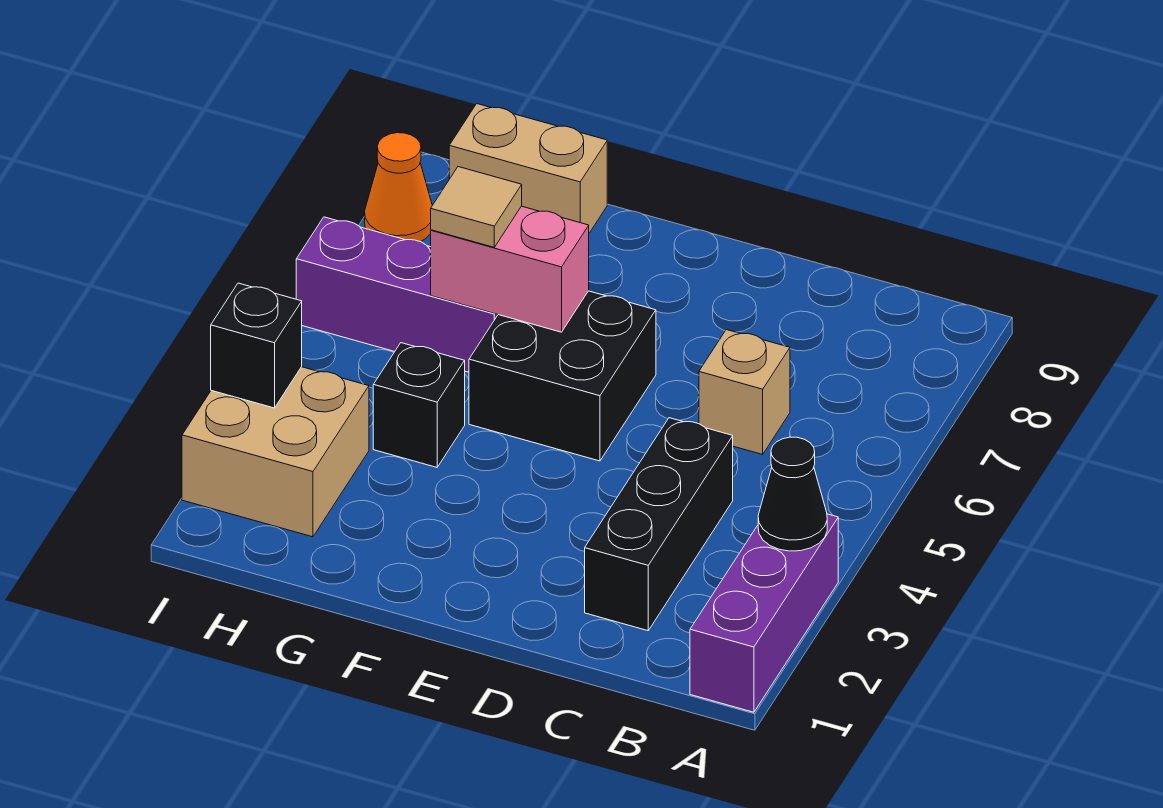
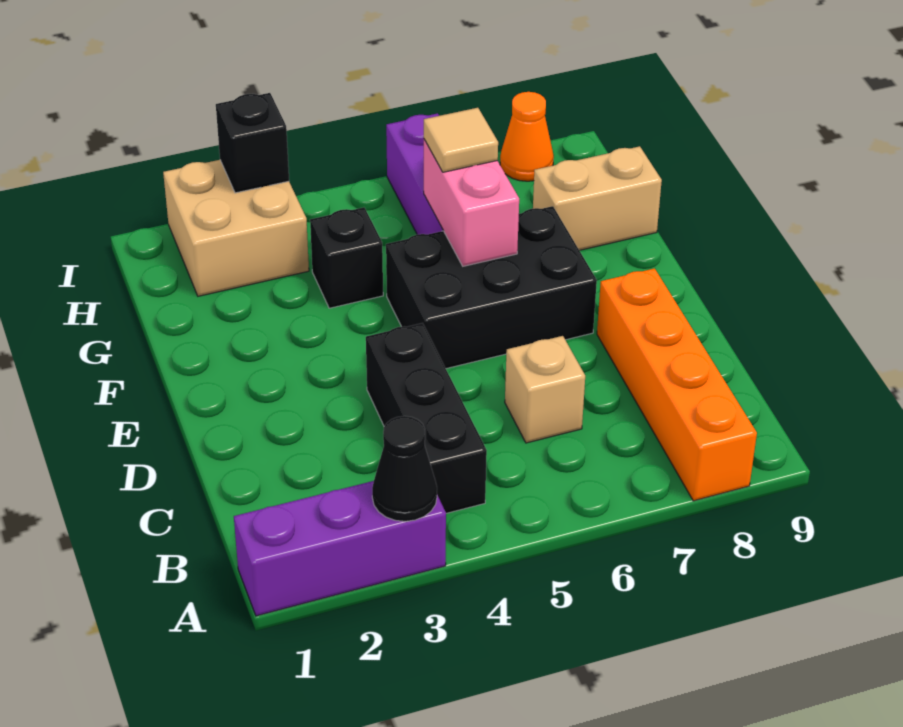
none -> orange brick A8:D8 level 1
black brick C2:C4 level 1 -> black brick B4:D4 level 1
black brick E5:F6 level 1 -> black brick E5:F7 level 1
tan brick G9:H9 level 1 -> tan brick G8:G9 level 1

